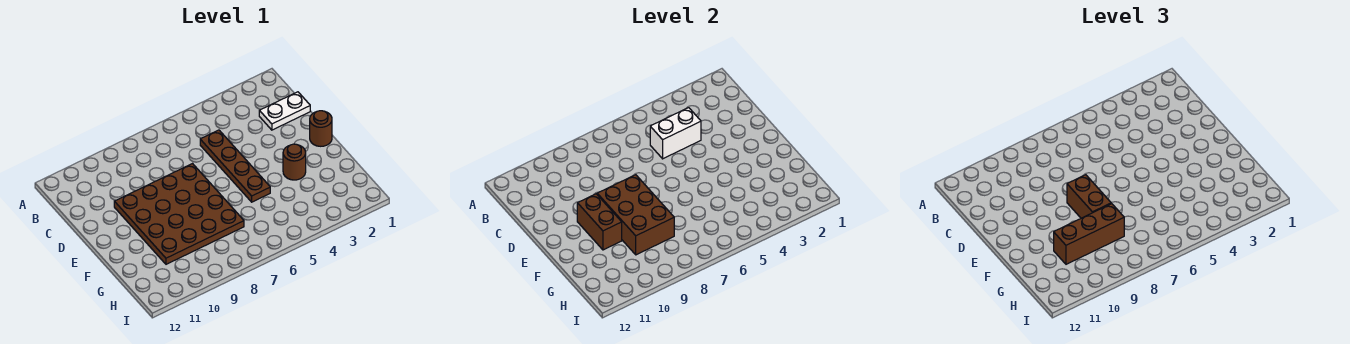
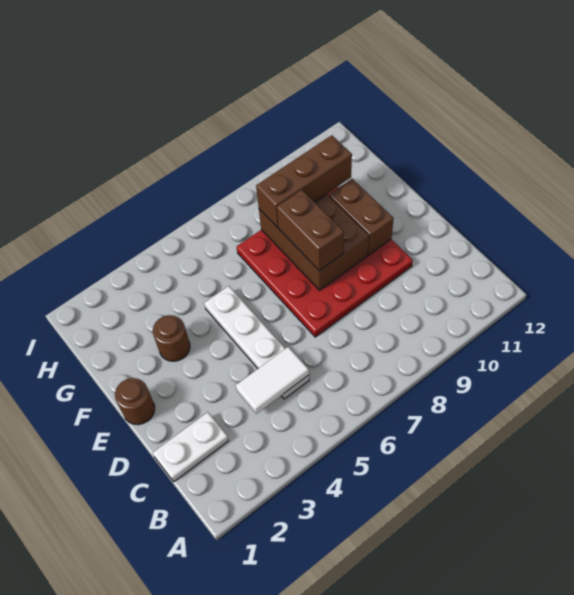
white brick C4:C5 level 2 -> white tile C4:C5 level 2
brown plate C5:F5 level 1 -> white plate C5:F5 level 1
brown plate D7:G10 level 1 -> red plate D7:G10 level 1

